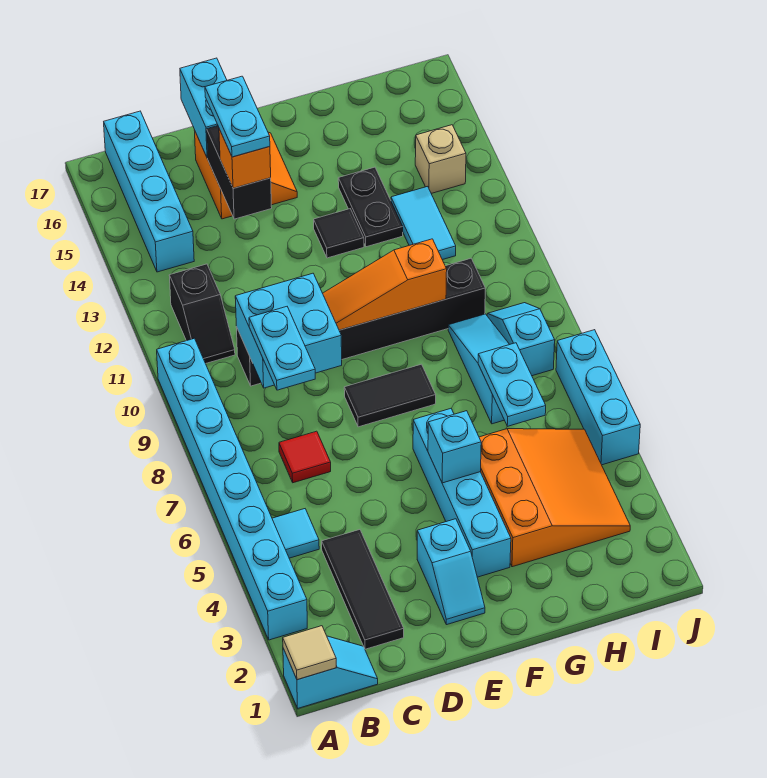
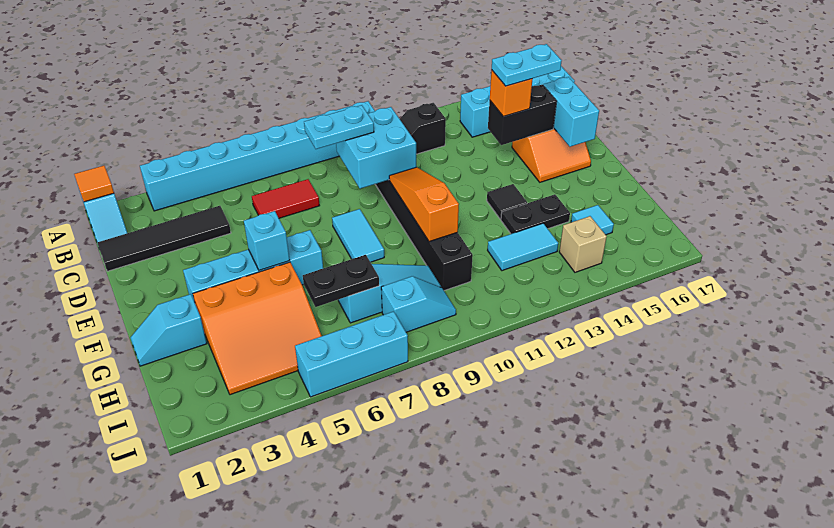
tan tile A1 level 2 -> orange tile A1 level 2
cyan tile B5 level 1 -> cyan tile H15 level 1
black tile C2:C4 level 1 -> black tile C1:C4 level 1
red tile C7 level 1 -> red tile C6:C7 level 1
cyan brick D16:D17 level 2 -> cyan brick D16:E16 level 2
cyan slope E2:E3 level 1 top 3 -> cyan slope G1:G2 level 1 top 2
black tile E8:F8 level 1 -> cyan tile E8:F8 level 1
cyan plate H6:H7 level 2 -> black plate H6:H7 level 2

